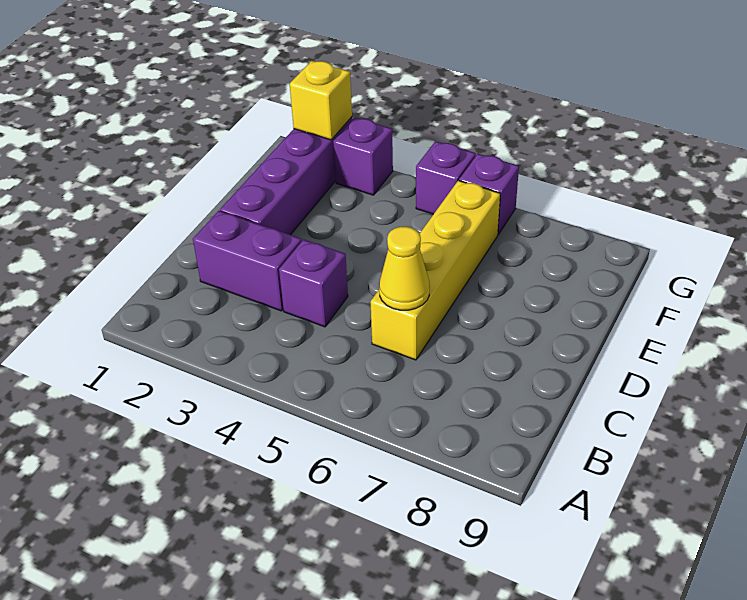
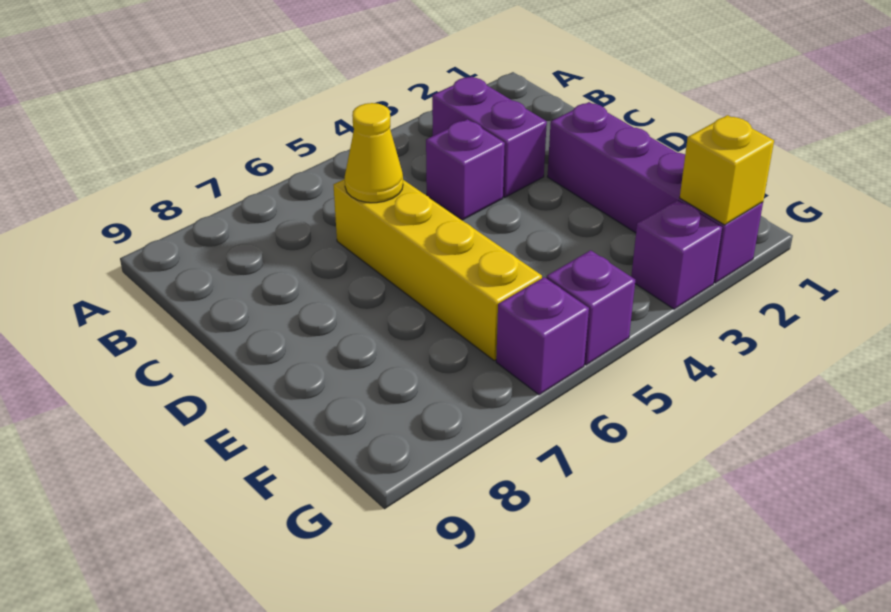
purple brick C2:C3 level 1 -> purple brick B3:C3 level 1

